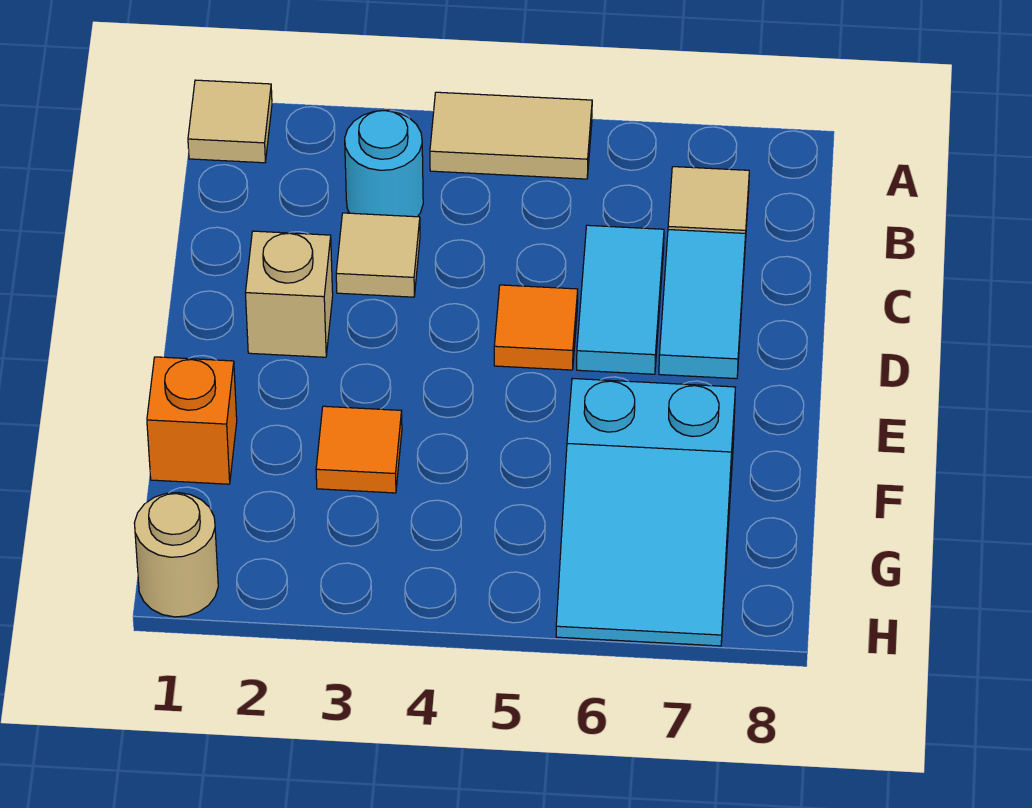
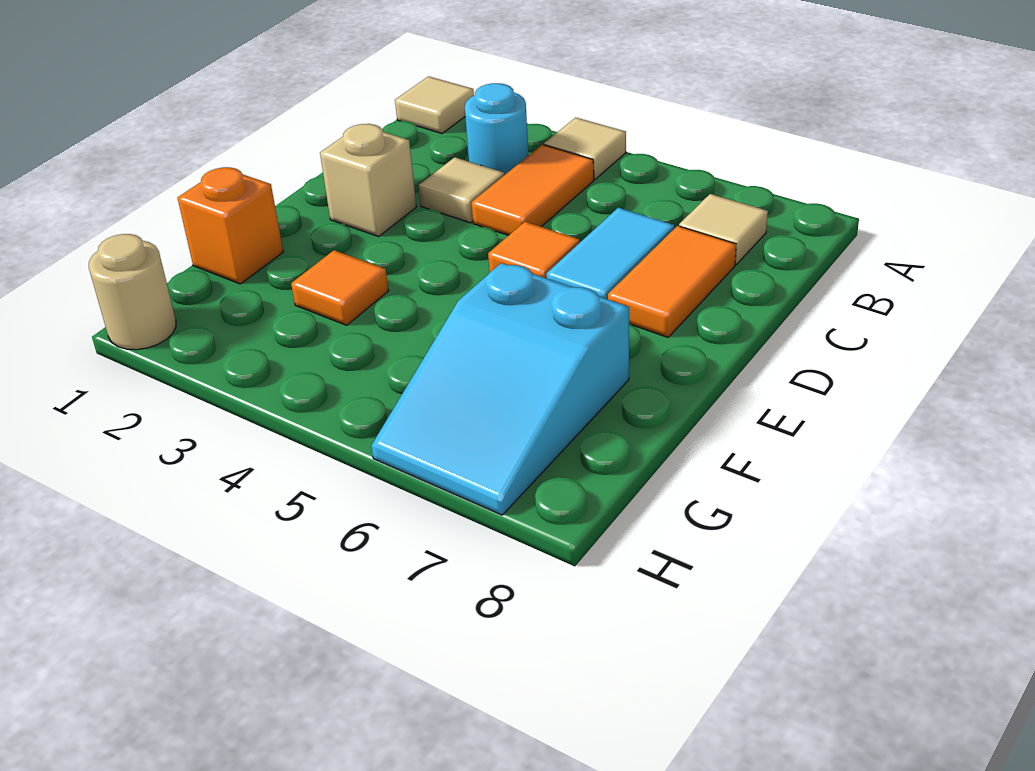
tan tile A4:A5 level 1 -> tan tile A4 level 1
none -> orange tile B4:C4 level 1
cyan tile C7:D7 level 1 -> orange tile C7:D7 level 1

